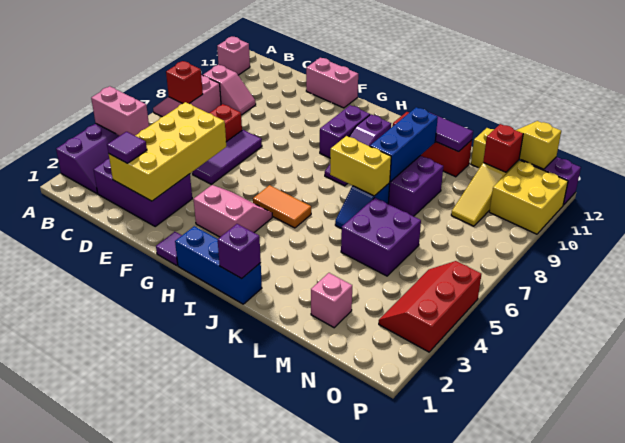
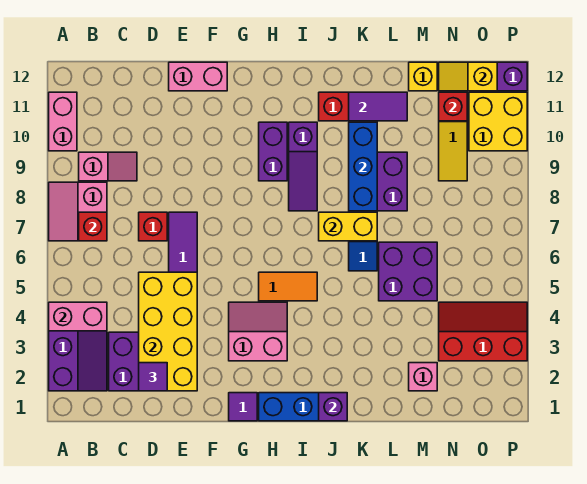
pink brick A11 level 1 -> pink brick A10:A11 level 1
red slope O3:P5 level 1 top P -> red slope N3:P4 level 1 top 3

